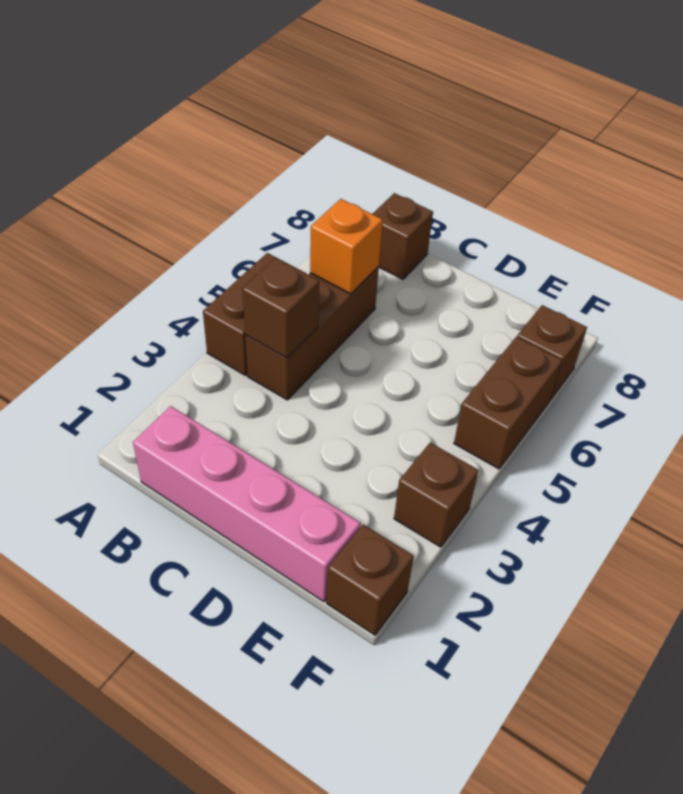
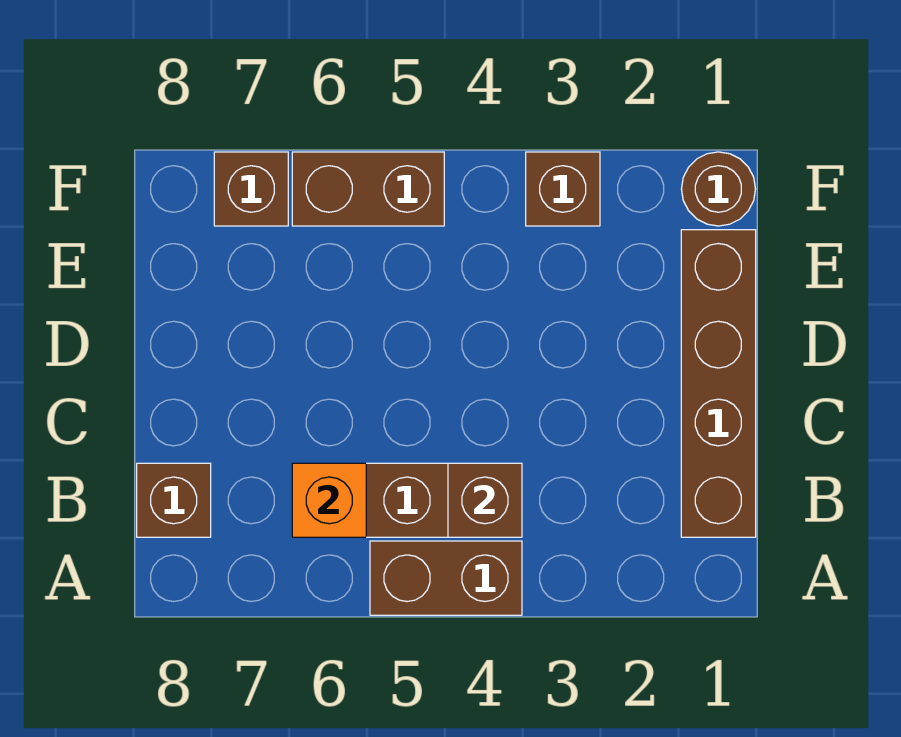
pink brick B1:E1 level 1 -> brown brick B1:E1 level 1
brown brick F1 level 1 -> brown round brick F1 level 1

